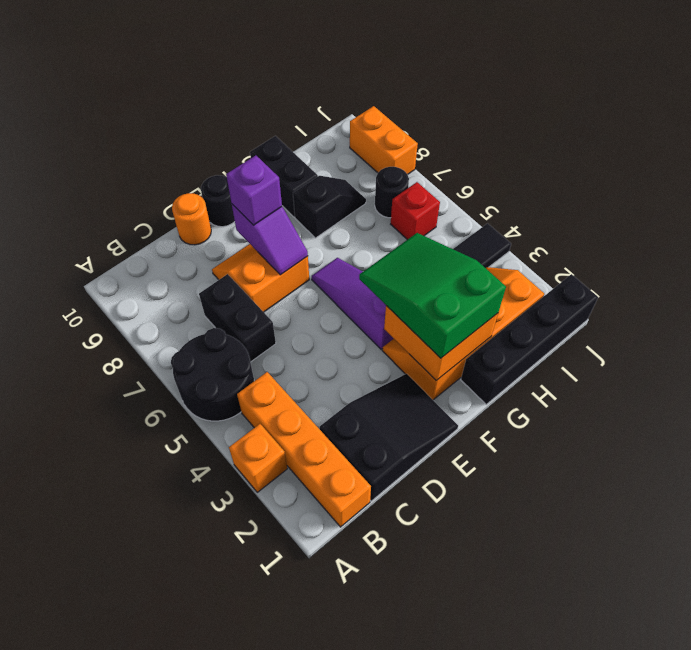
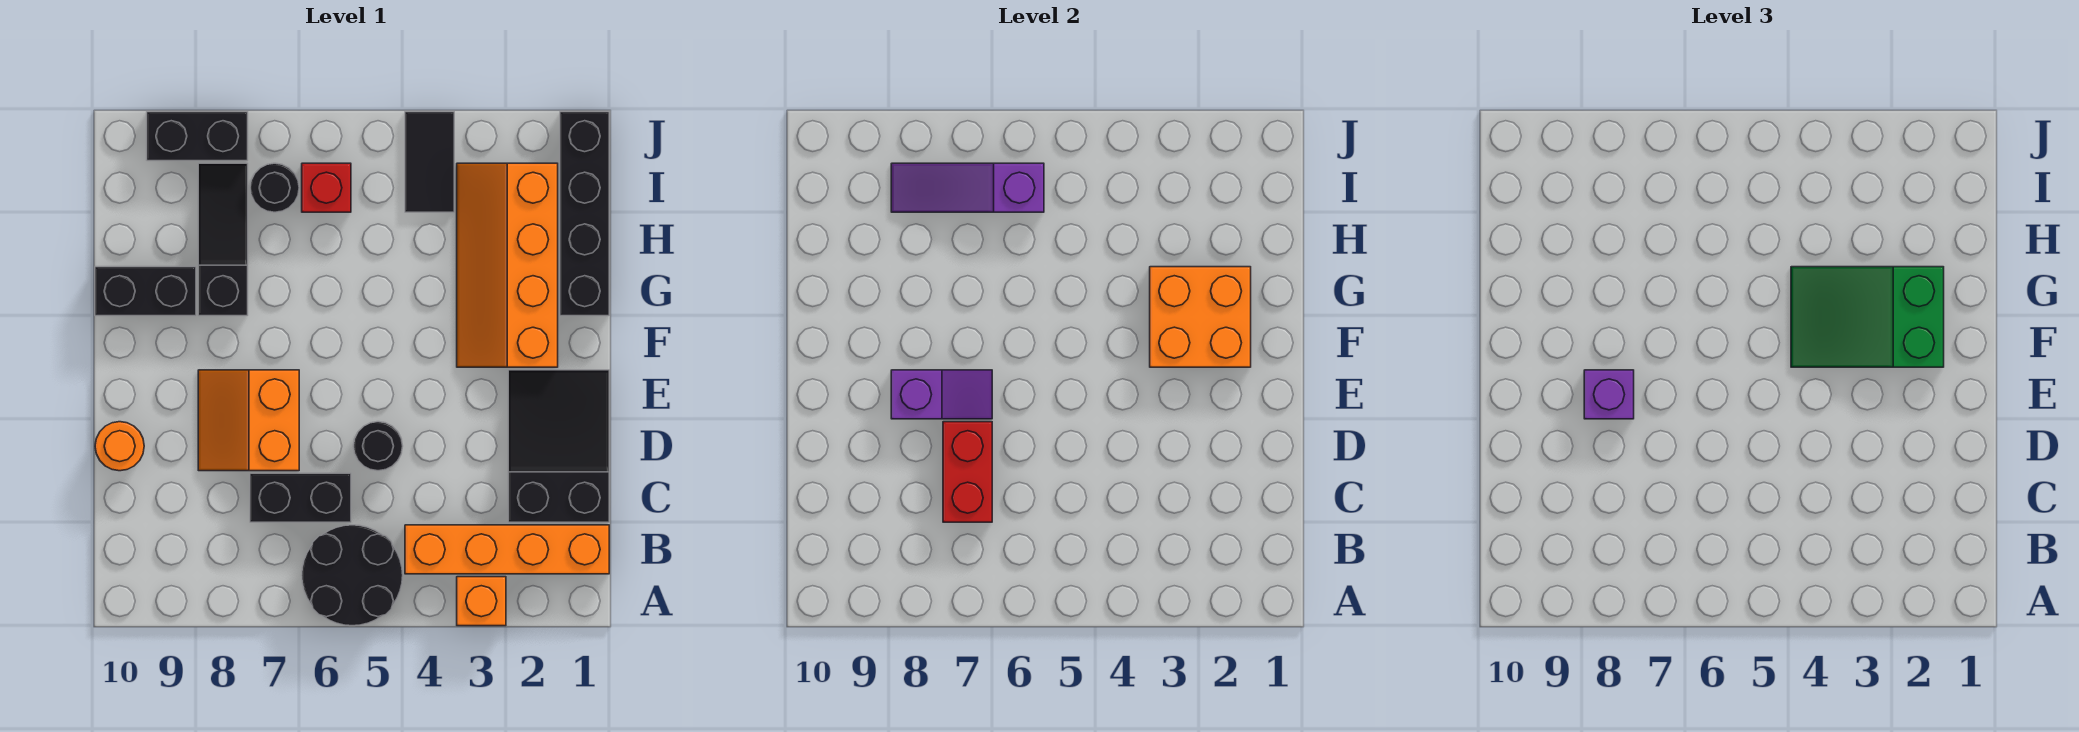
none -> red brick C7:D7 level 2
black round brick E10 level 1 -> black round brick D5 level 1
purple slope F4:F6 level 1 top 4 -> purple slope I6:I8 level 2 top 6
black slope G8:H8 level 1 top G -> black slope G8:I8 level 1 top G
orange brick J8:J9 level 1 -> black brick J8:J9 level 1

